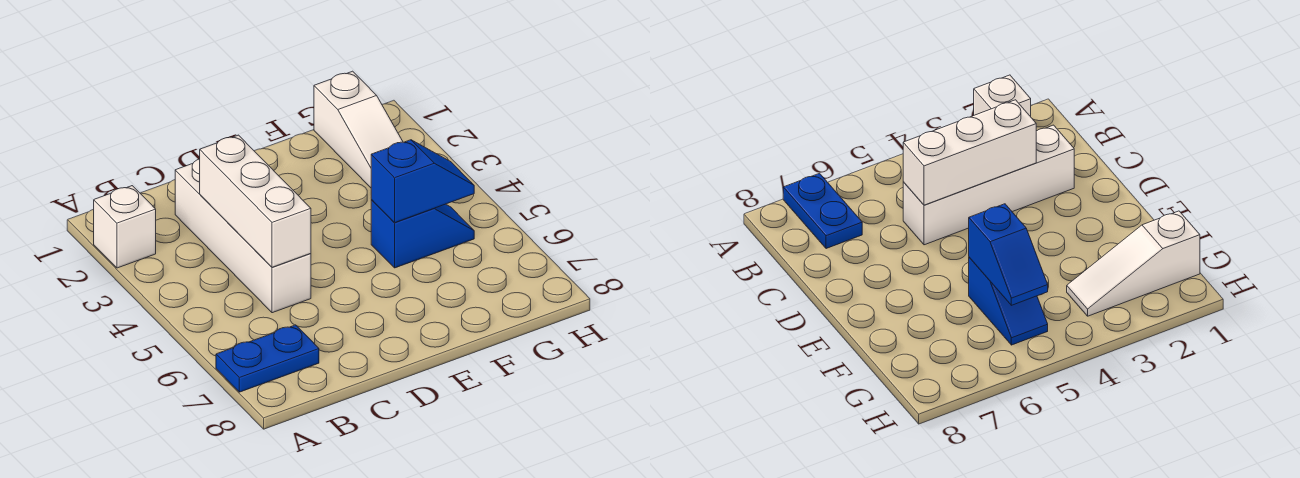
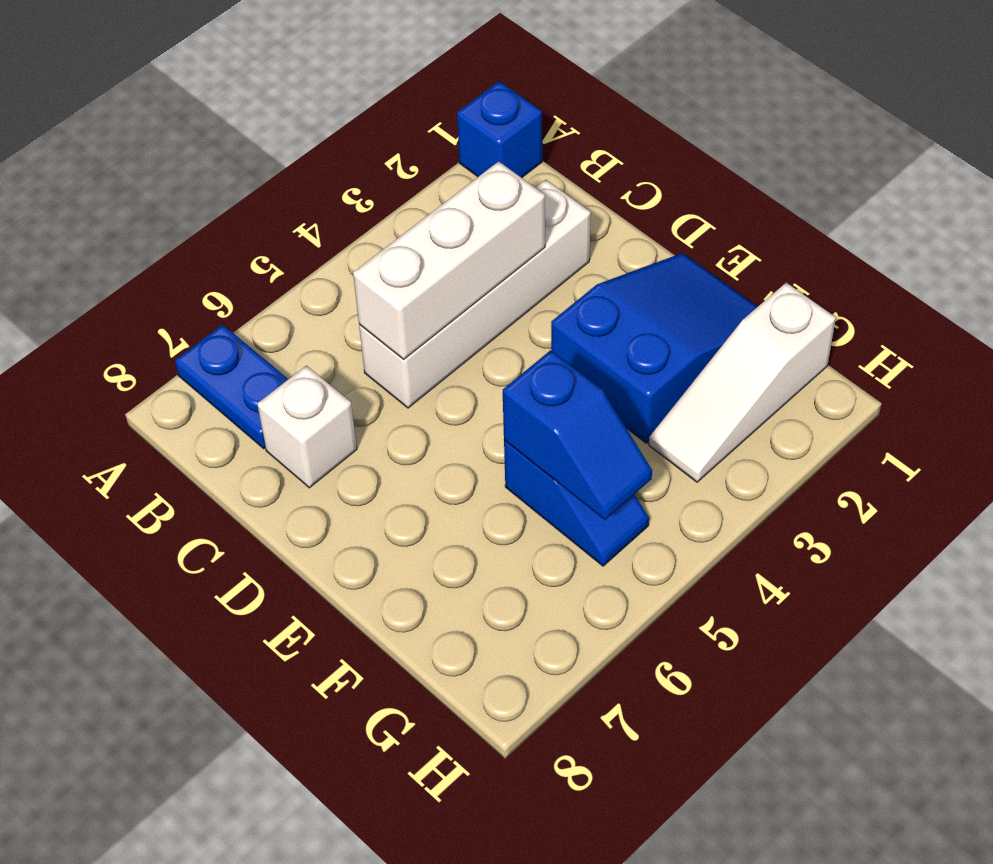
none -> blue brick A1 level 1
white brick A2 level 1 -> white brick C7 level 1
none -> blue slope E1:F3 level 1 top 3

